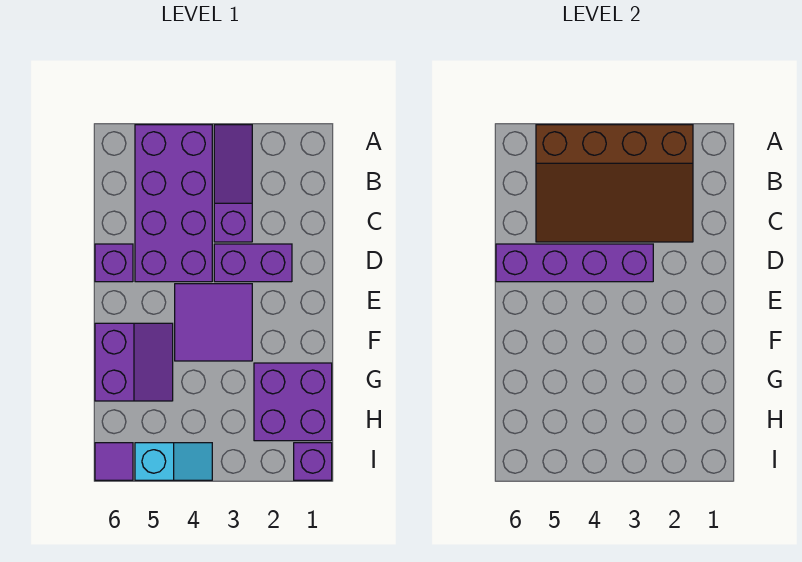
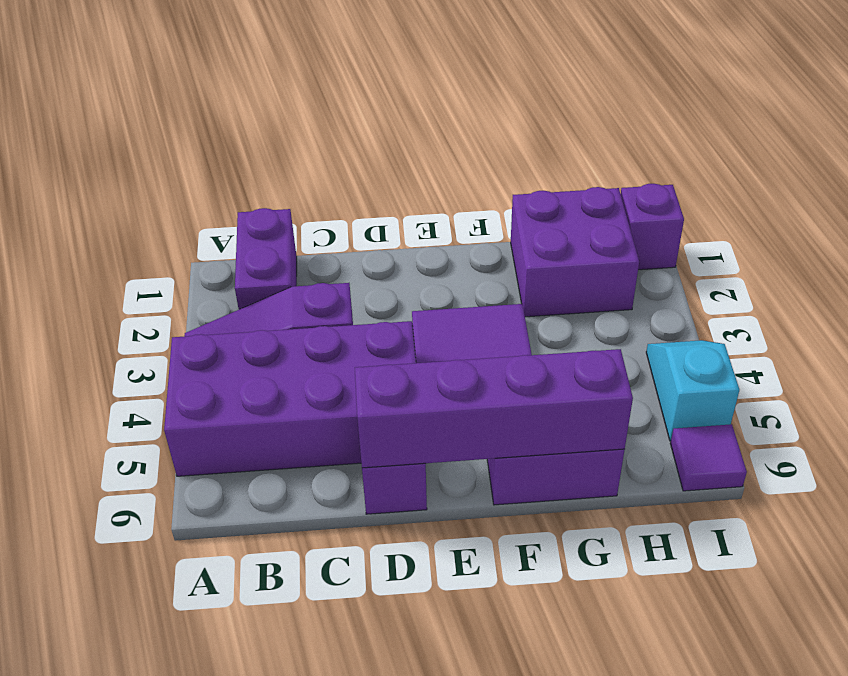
brown slope A2:C5 level 2 top A -> none
purple brick D2:D3 level 1 -> purple brick B1:B2 level 1
purple brick D3:D6 level 2 -> purple brick D6:G6 level 2

